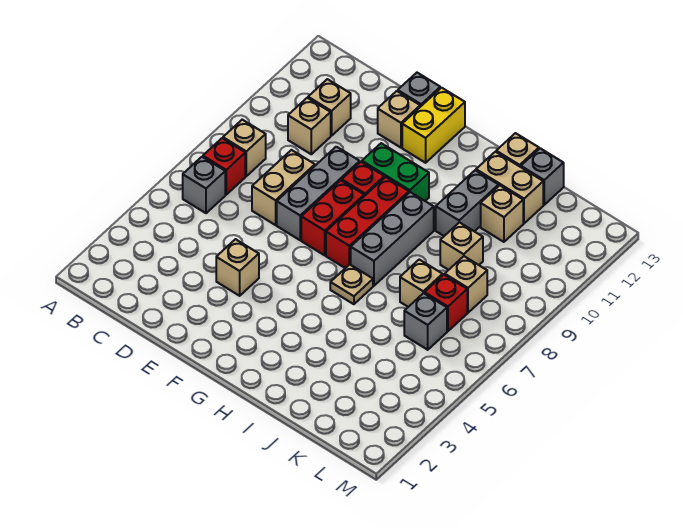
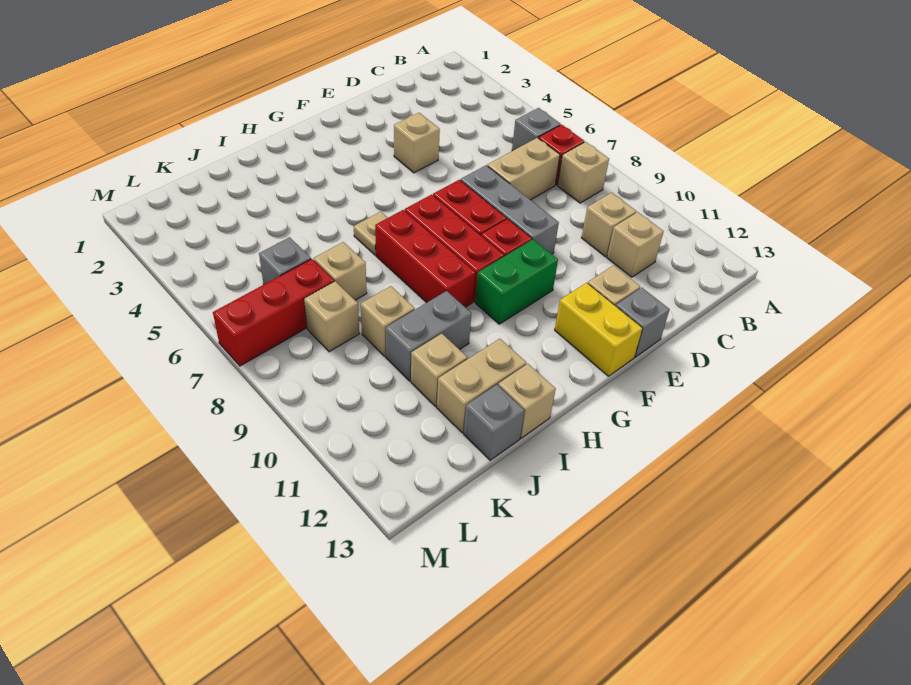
tan brick D7:D8 level 1 -> tan brick C7:D7 level 1
grey brick H7:H9 level 1 -> red brick H7:H9 level 1
grey brick I10:I11 level 1 -> grey brick I10:J10 level 1
red brick K7 level 1 -> red brick K7:M7 level 1

